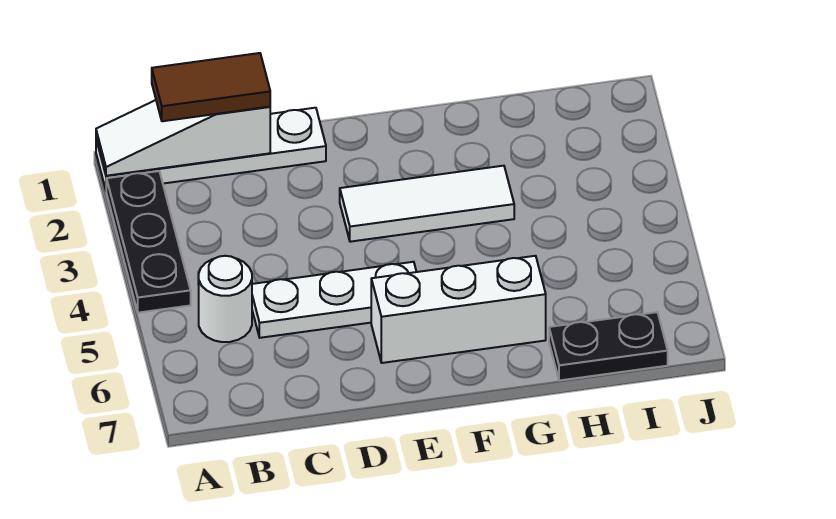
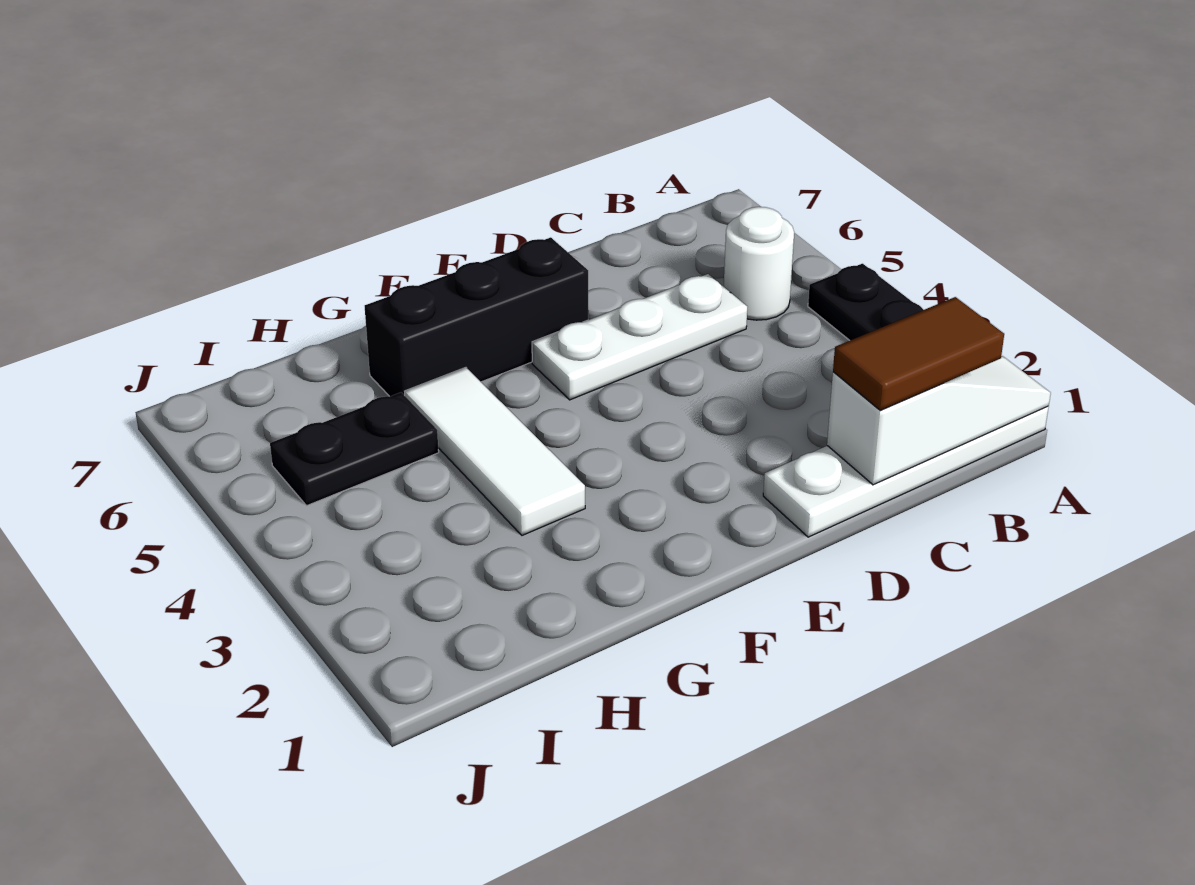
white tile E3:G3 level 1 -> white tile G3:G5 level 1
white brick E6:G6 level 1 -> black brick E6:G6 level 1
black plate H7:I7 level 1 -> black plate H5:I5 level 1

